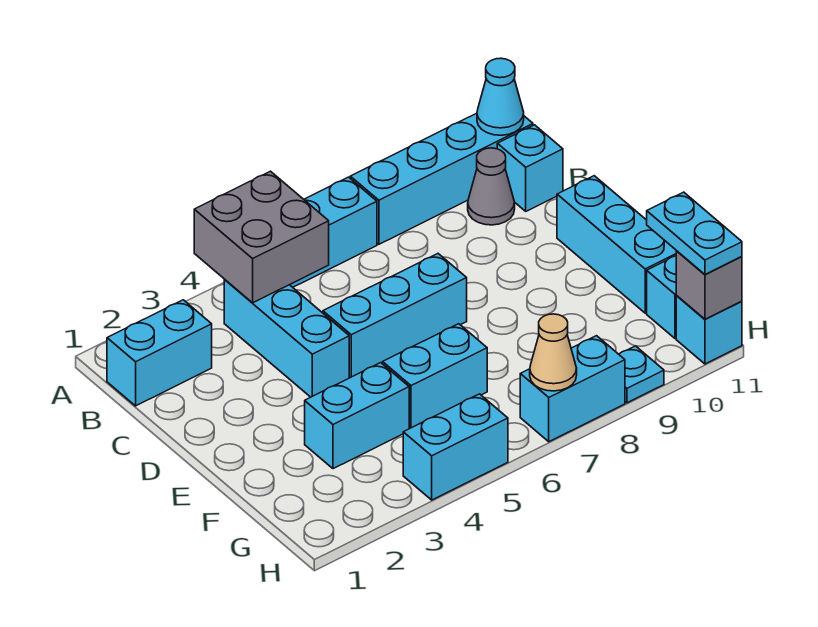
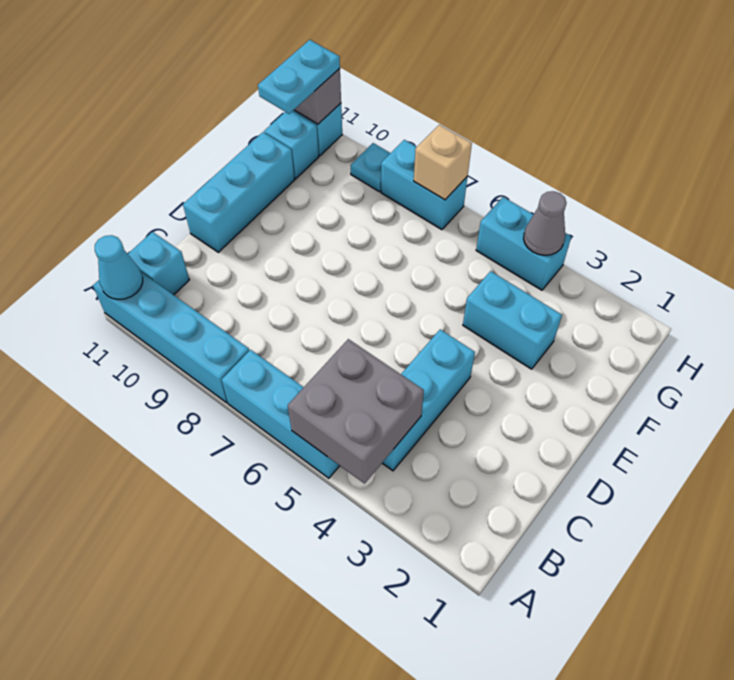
cyan brick B1:B2 level 1 -> none
grey cone B10 level 1 -> grey cone H4 level 2
cyan brick D5:D7 level 1 -> none
cyan brick F5:F6 level 1 -> none
tan cone H7 level 2 -> tan brick H7 level 2

